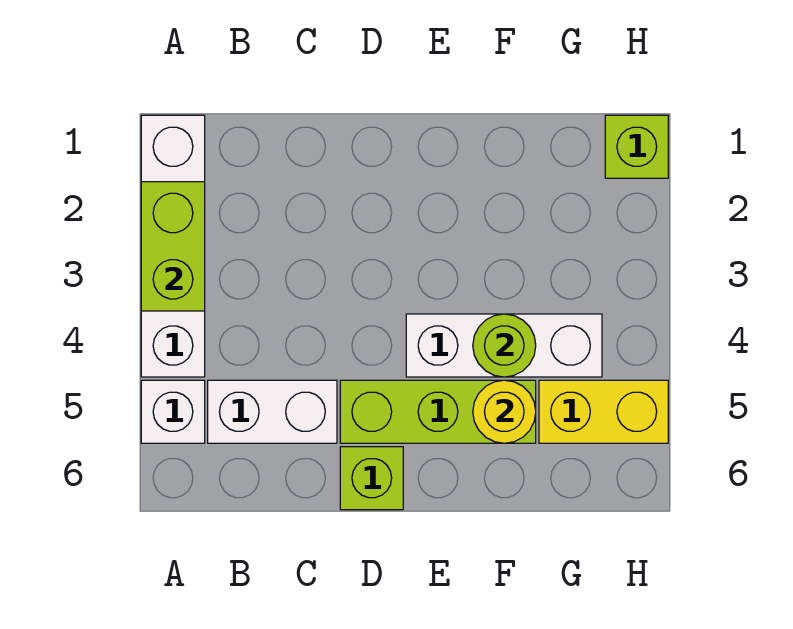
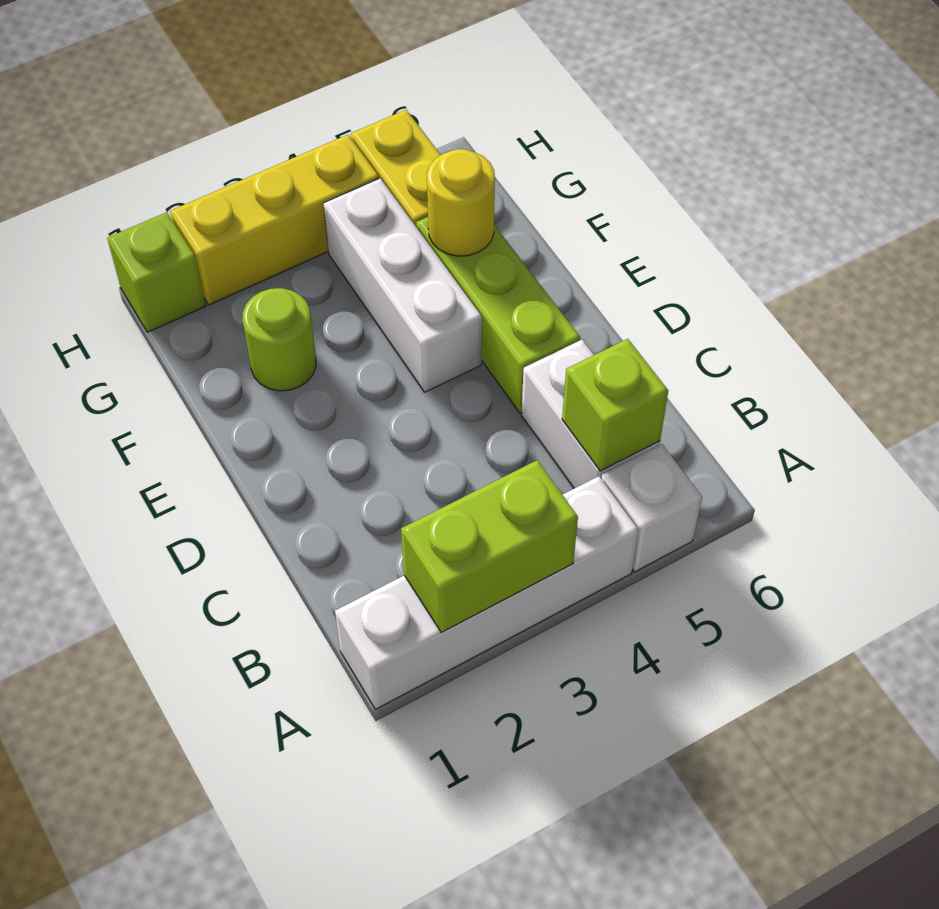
lime brick D6 level 1 -> lime brick B5 level 2
lime round brick F4 level 2 -> lime round brick F2 level 1
none -> yellow brick H2:H4 level 1

